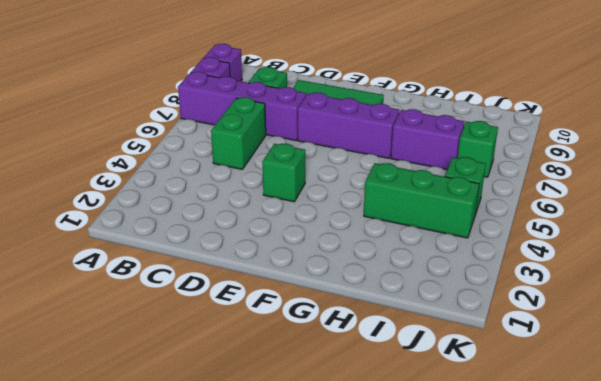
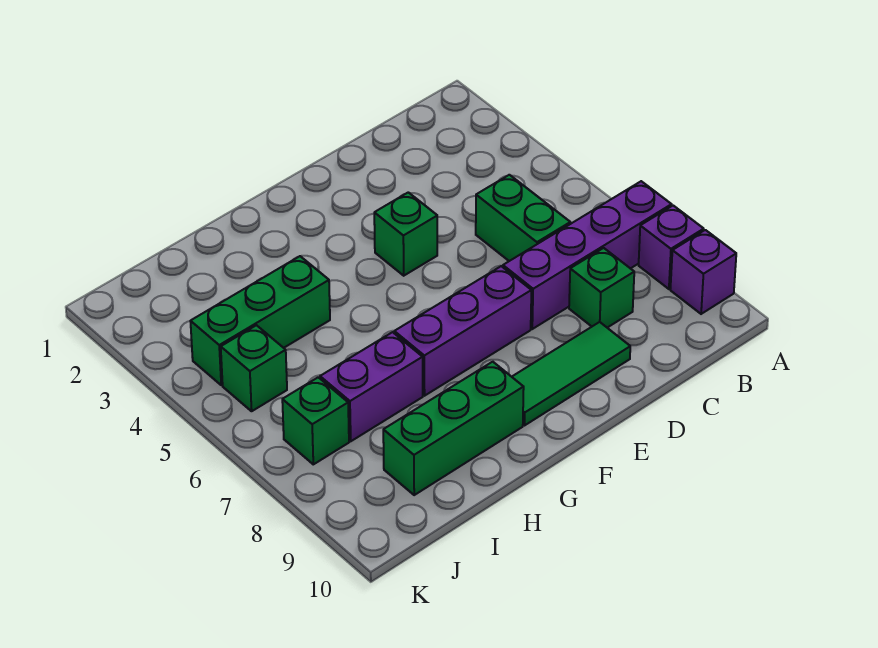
none -> green brick G9:I9 level 1

